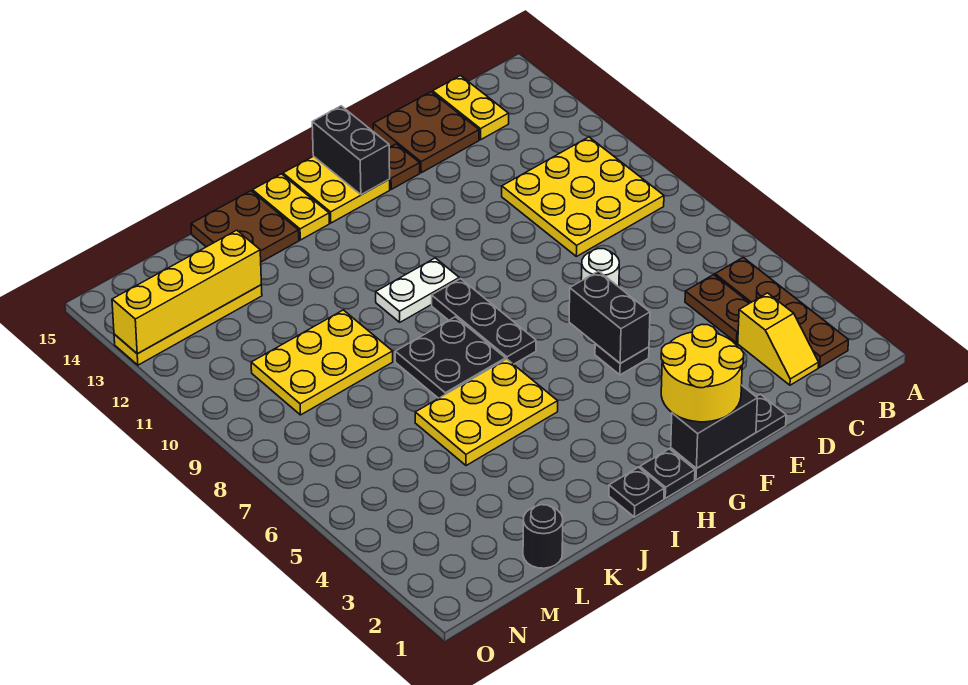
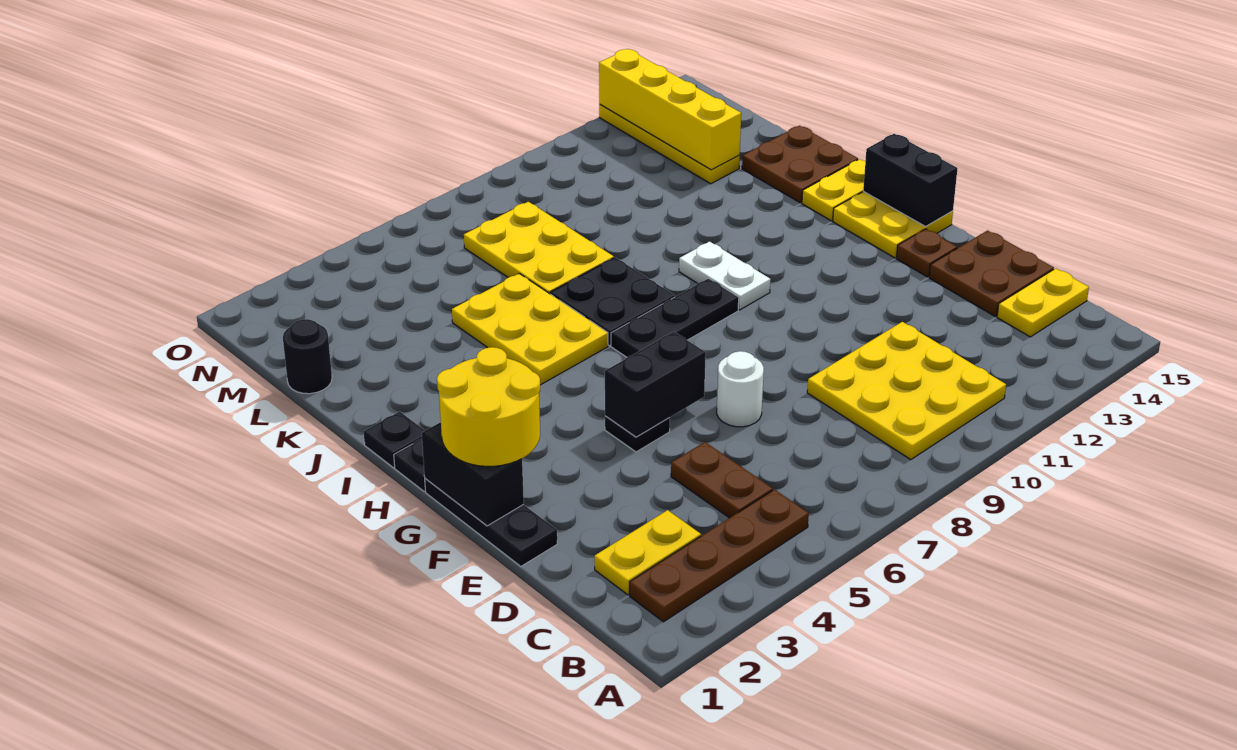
yellow slope C2:C3 level 1 top 3 -> yellow plate C2:C3 level 1
brown plate C4:C5 level 1 -> brown plate C5:D5 level 1
black brick G14:G15 level 2 -> black brick G15:H15 level 2
yellow plate K9:M10 level 1 -> yellow plate K7:M8 level 1

